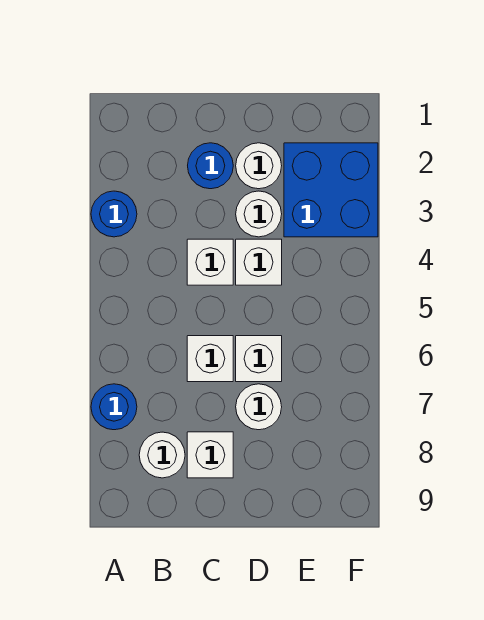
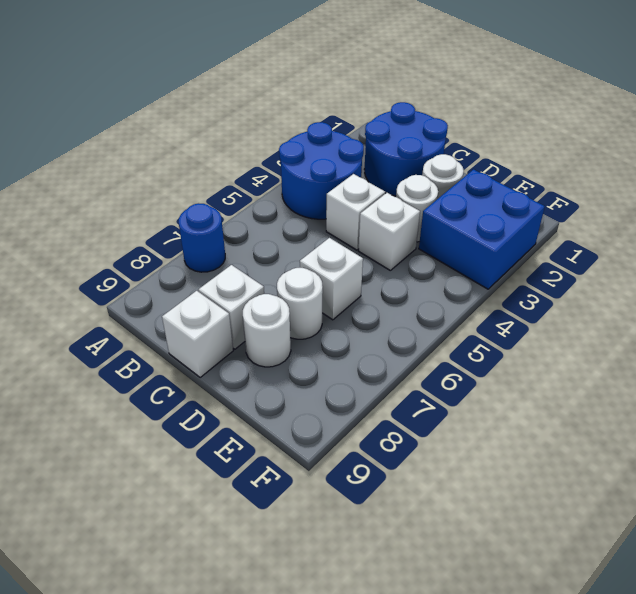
blue round brick A3 level 1 -> blue round brick A3:B4 level 1
white round brick B8 level 1 -> white round brick D8 level 1
blue round brick C2 level 1 -> blue round brick B1:C2 level 1
white brick C6 level 1 -> white brick C9 level 1

